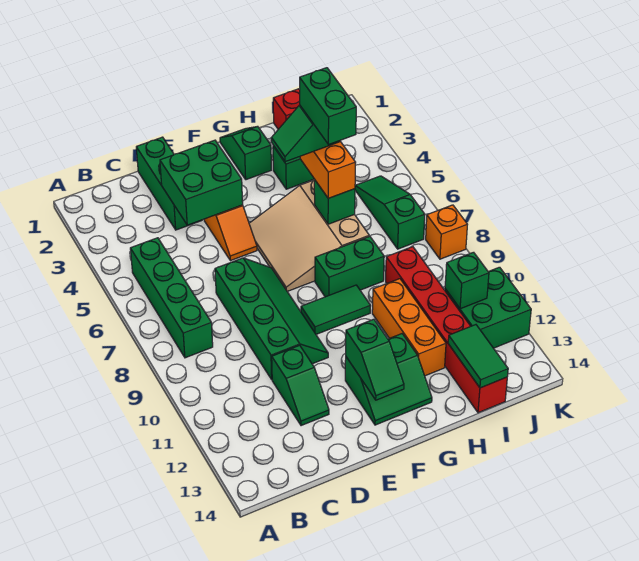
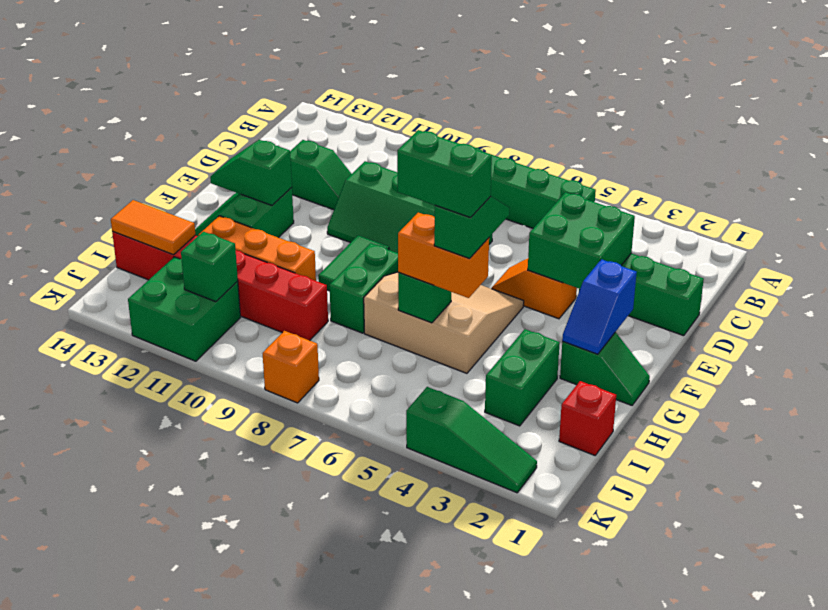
green slope D11:D12 level 1 top 11 -> green slope D11:D12 level 1 top 12
none -> blue slope F2:G2 level 2 top F
green tile I13:I14 level 2 -> orange tile I13:I14 level 2
green slope J5:J7 level 1 top 7 -> green slope K2:K4 level 1 top 4

